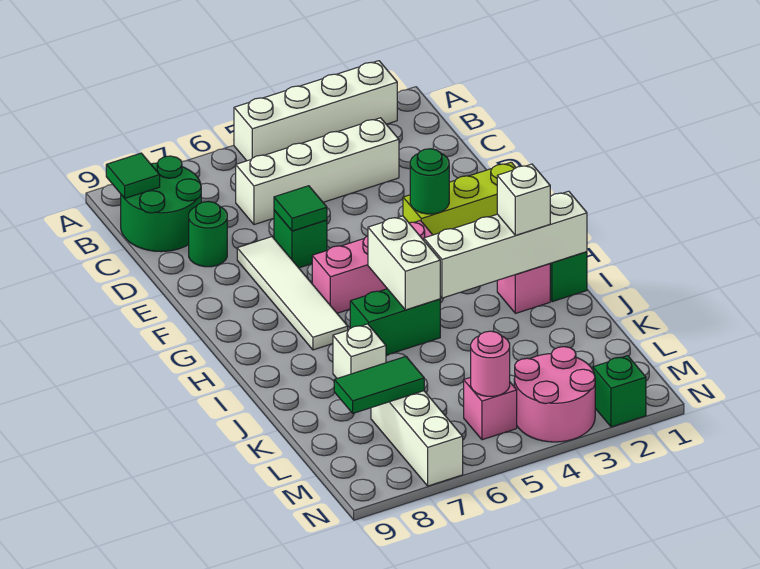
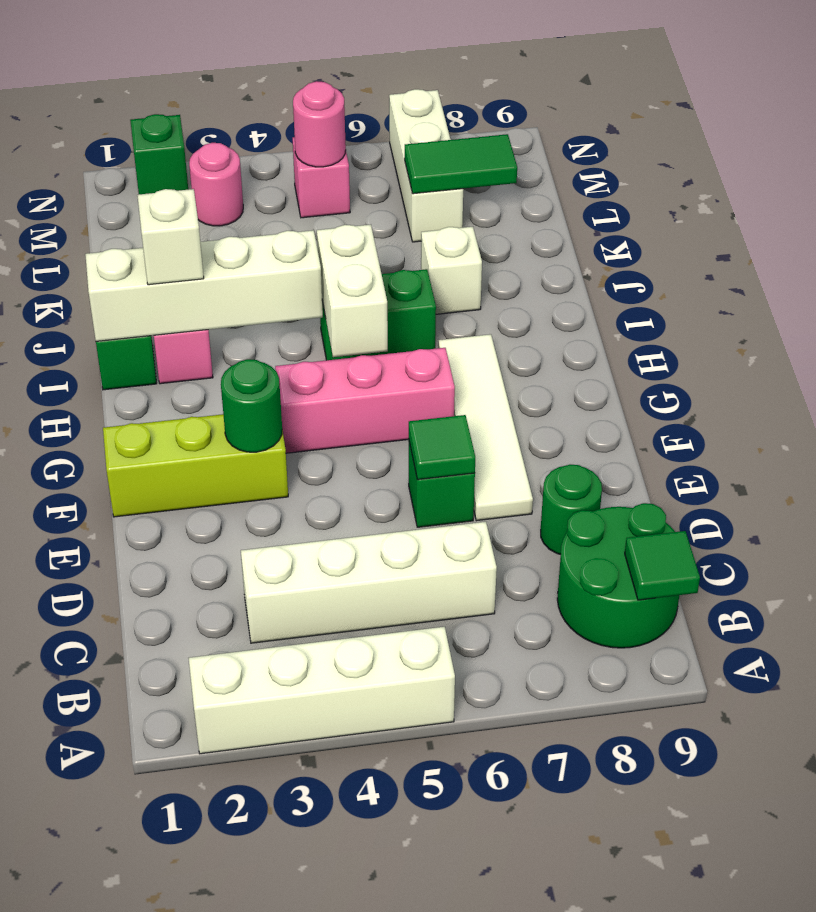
pink round brick M3:N4 level 1 -> pink round brick M3 level 1

